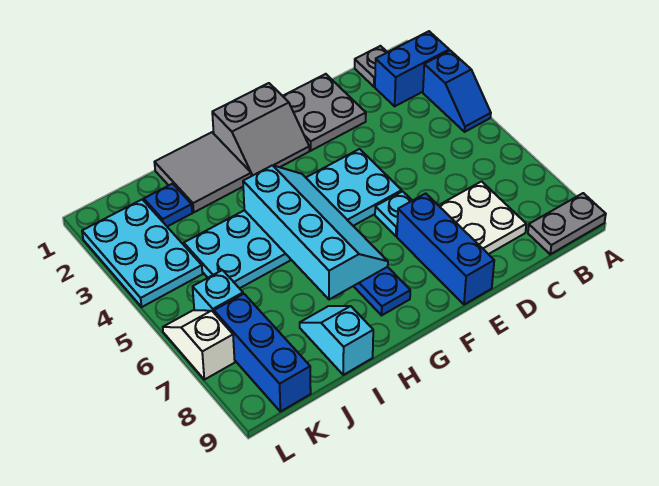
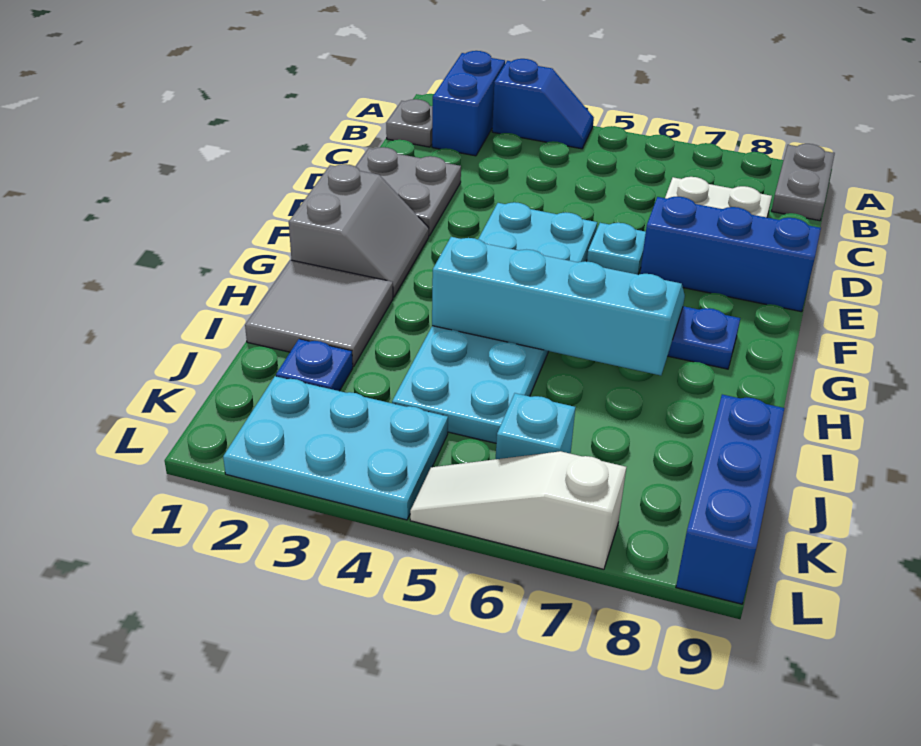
cyan slope I8:I9 level 1 top 9 -> none
blue brick K7:K9 level 1 -> blue brick J9:L9 level 1
white slope L6:L7 level 1 top 7 -> white slope L5:L7 level 1 top 7

